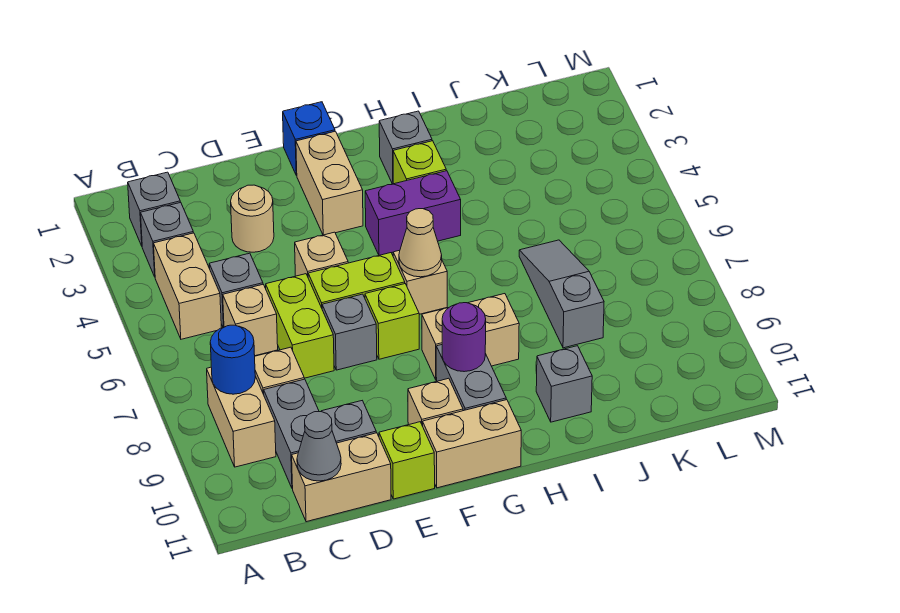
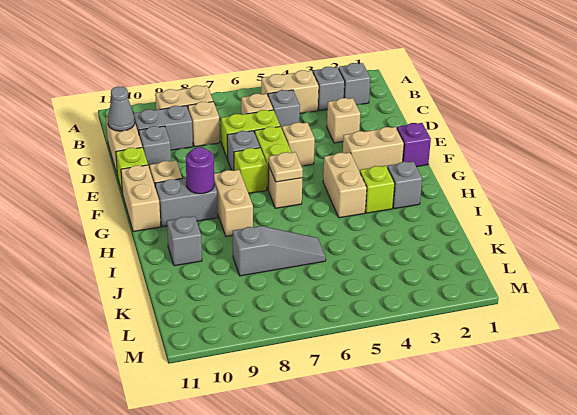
blue round brick B8 level 2 -> none
tan round brick D3 level 1 -> tan brick D3 level 1
blue brick F1 level 1 -> purple brick F1 level 1
purple brick G4:H4 level 1 -> tan brick G4:H4 level 1
tan cone G6 level 2 -> tan plate G6 level 2

